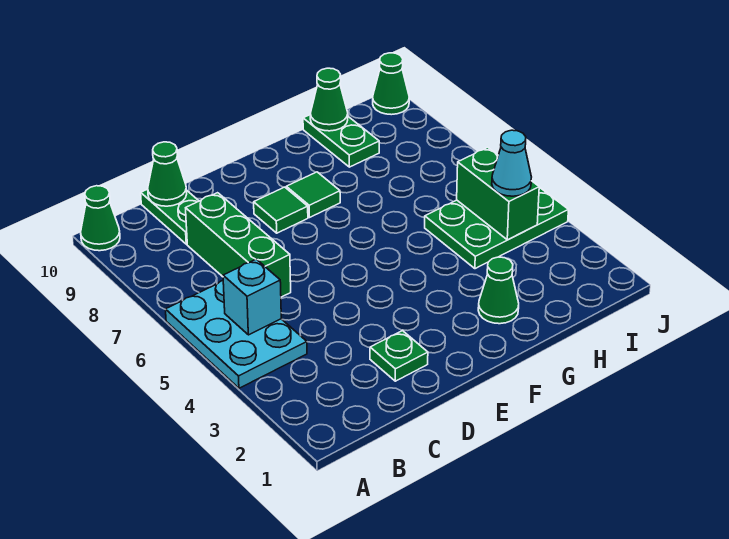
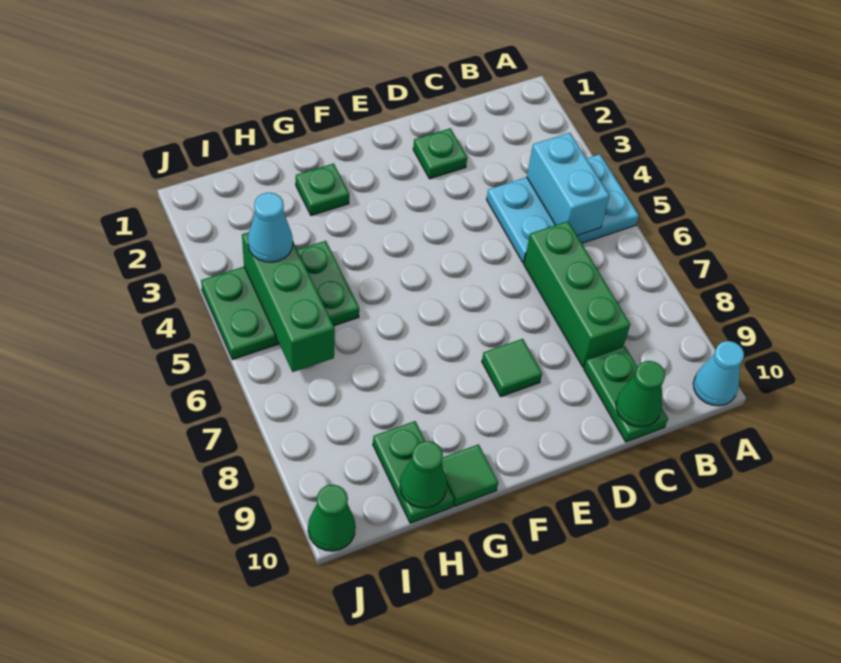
cyan plate A4:B6 level 1 -> cyan plate A4:C5 level 1
green cone A10 level 1 -> cyan cone A10 level 1
cyan brick B5 level 2 -> cyan brick B4:B5 level 2
green tile F8 level 1 -> green tile G10 level 1
green cone G2 level 1 -> green plate G2 level 1
green brick I4:I5 level 2 -> green brick I4:I6 level 2

